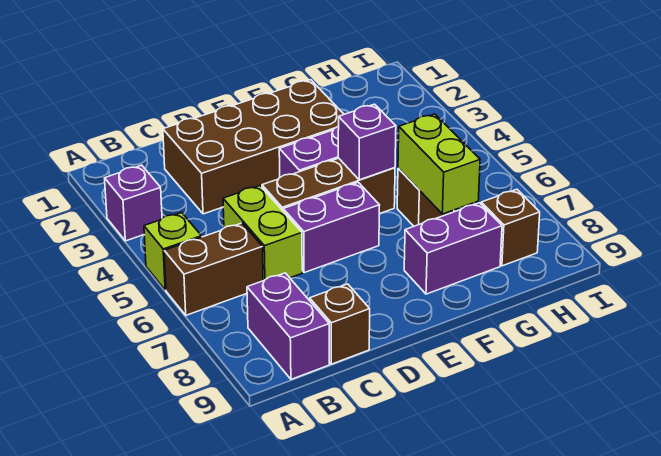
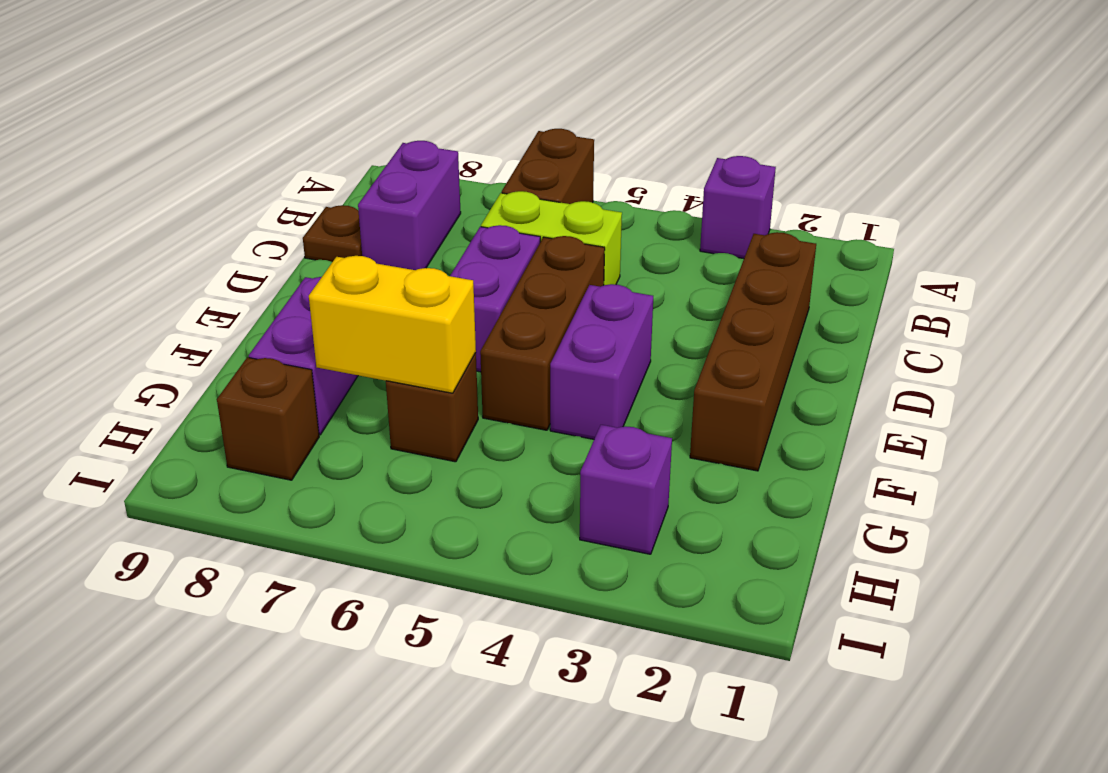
lime brick A5 level 1 -> none
purple brick B8:B9 level 1 -> purple brick B8:C8 level 1
brown brick C2:F3 level 1 -> brown brick C2:F2 level 1
brown brick C9 level 1 -> brown plate C9 level 1
purple brick F5 level 2 -> purple brick H3 level 1
lime brick G6:G7 level 2 -> yellow brick G6:G7 level 2

